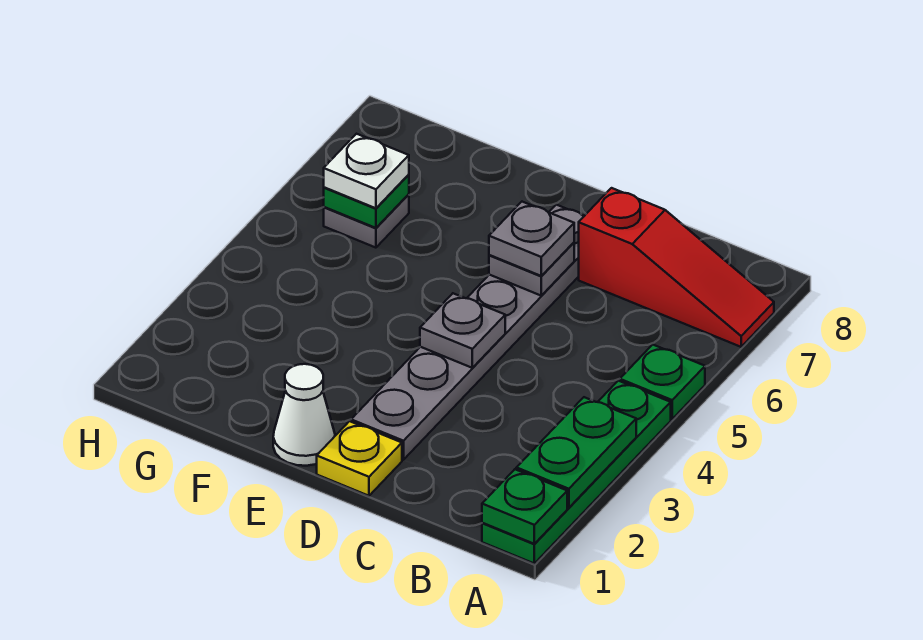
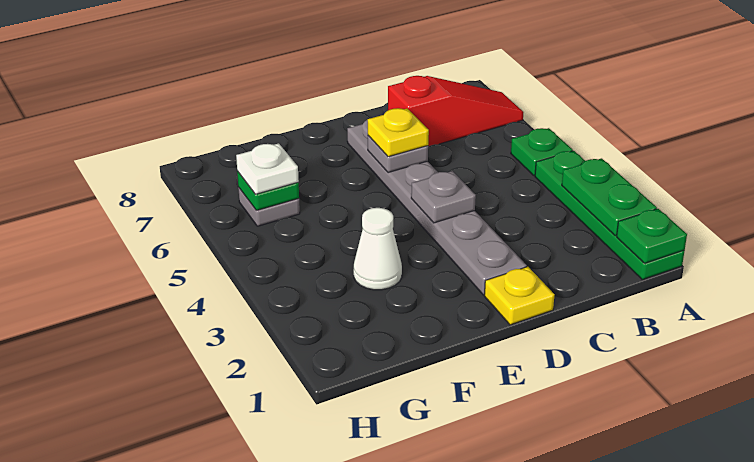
grey plate D6 level 3 -> yellow plate D6 level 3
white cone E1 level 1 -> white cone F3 level 1

